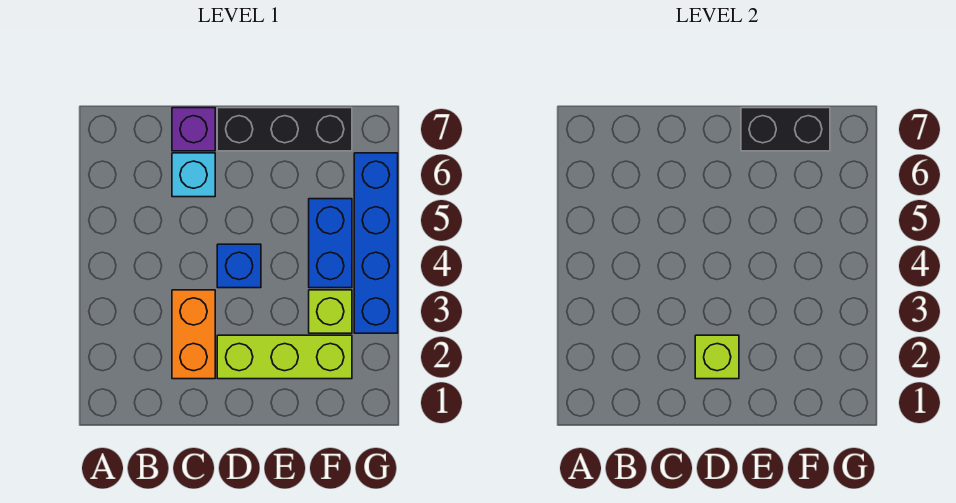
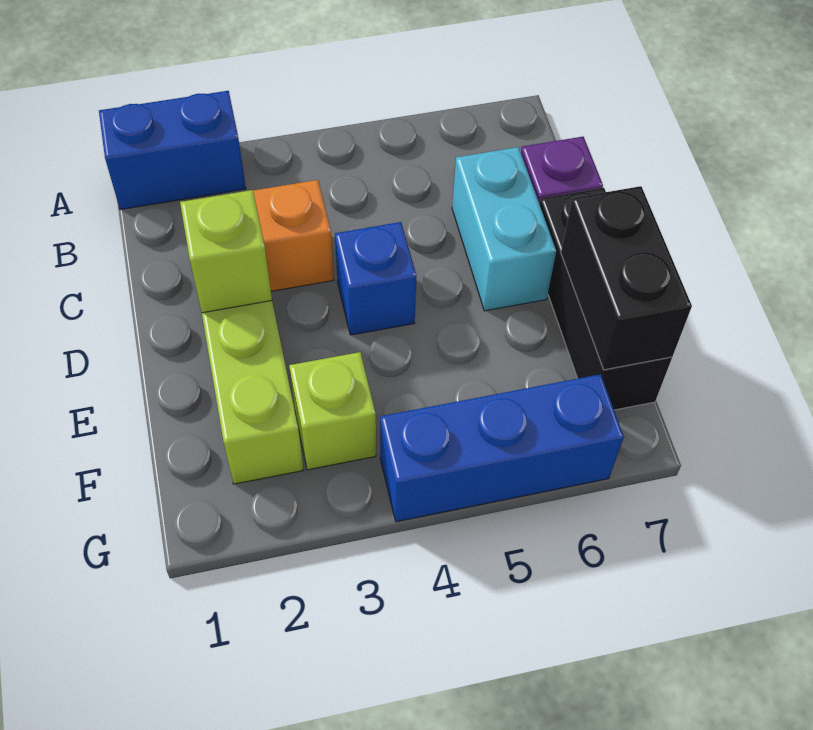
cyan brick C6 level 1 -> cyan brick C6:D6 level 1
blue brick F4:F5 level 1 -> blue brick A1:A2 level 1
blue brick G3:G6 level 1 -> blue brick G4:G6 level 1

